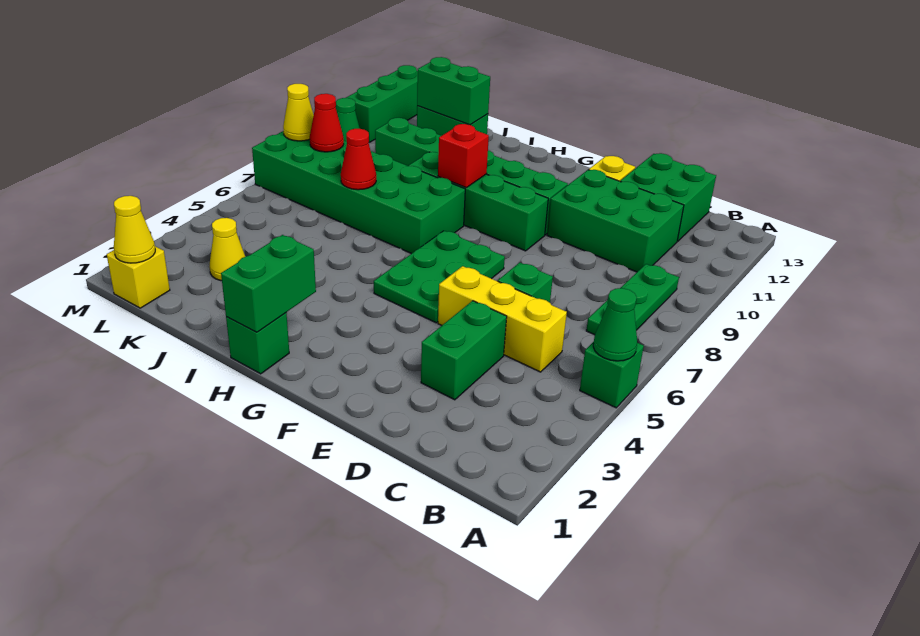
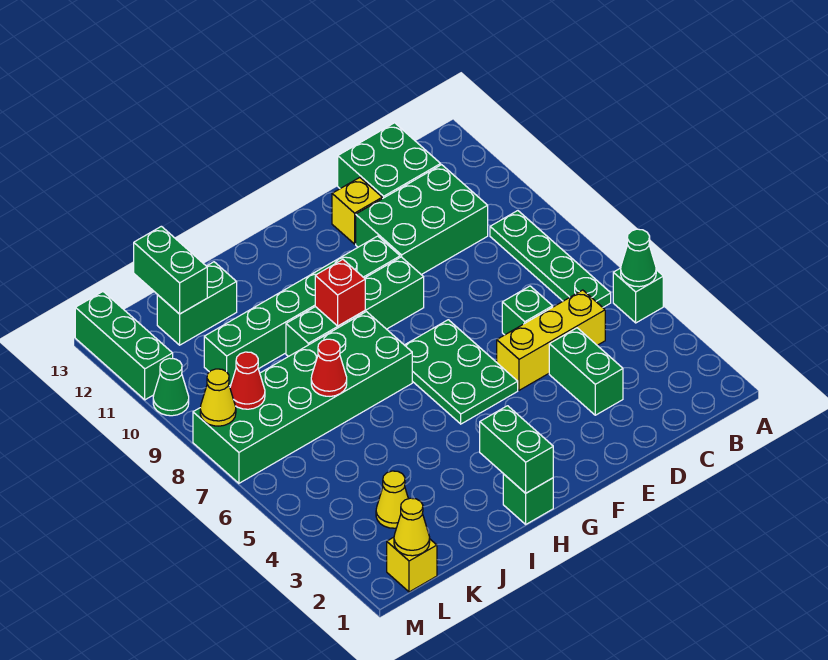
green plate B7:B9 level 1 -> green plate B6:B9 level 1
green brick J12:K12 level 2 -> green brick K12:K13 level 2

